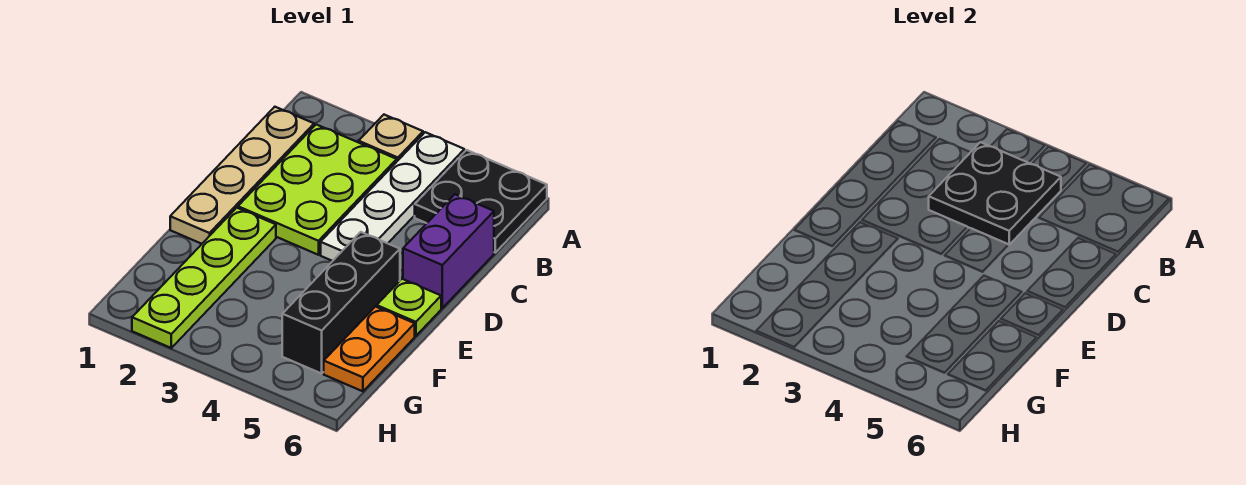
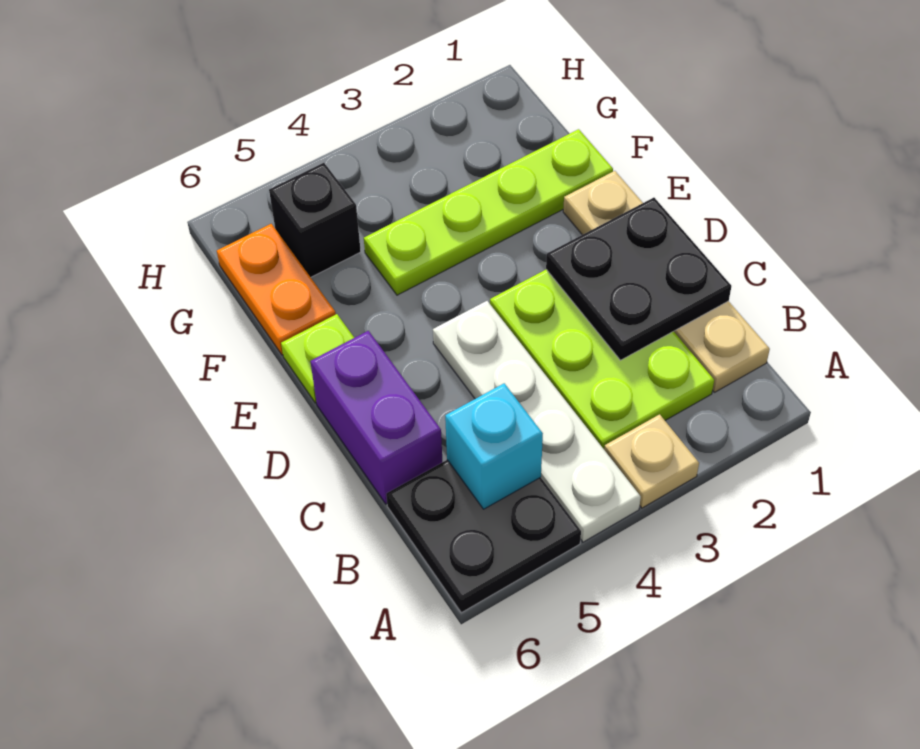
black plate B3:C4 level 2 -> black plate C1:D2 level 2
none -> cyan brick B5 level 2
lime plate E2:H2 level 1 -> lime plate F1:F4 level 1
black brick E5:G5 level 1 -> black brick G5 level 1

